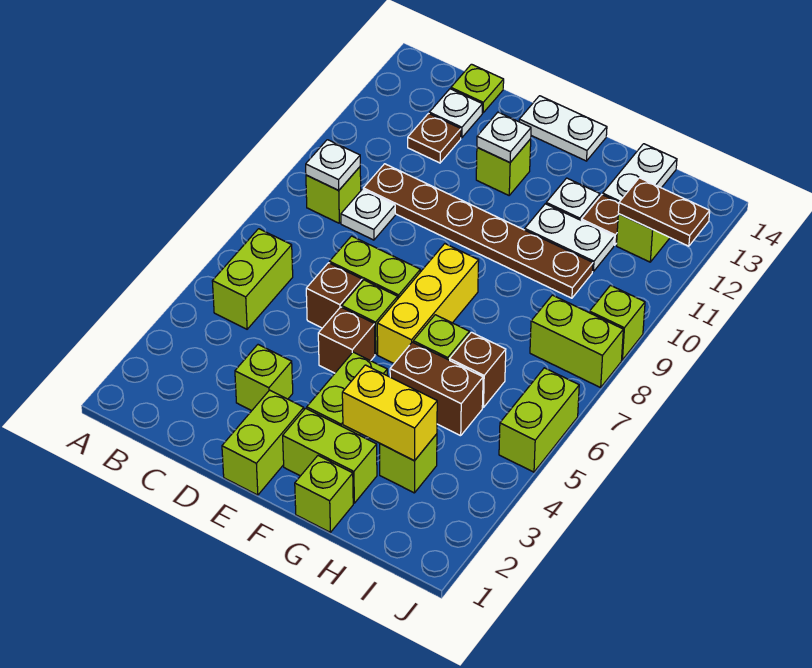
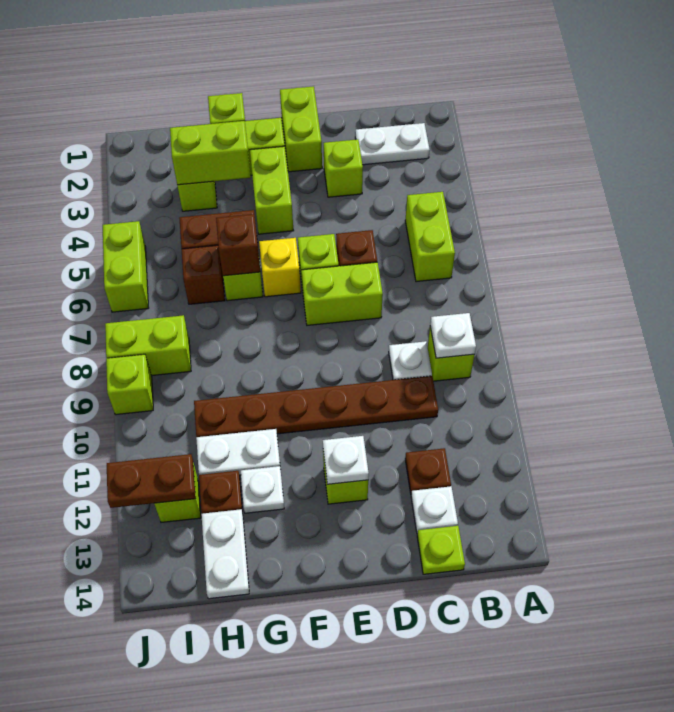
brown brick E5 level 1 -> brown brick G6 level 2
white plate E14:F14 level 1 -> white plate B2:C2 level 1
yellow brick F6:F8 level 1 -> yellow brick F6 level 1
yellow brick G3:H3 level 2 -> lime brick G3:H3 level 2

